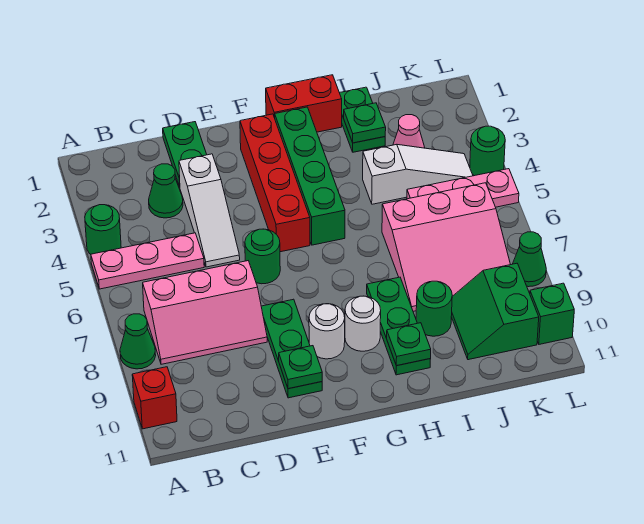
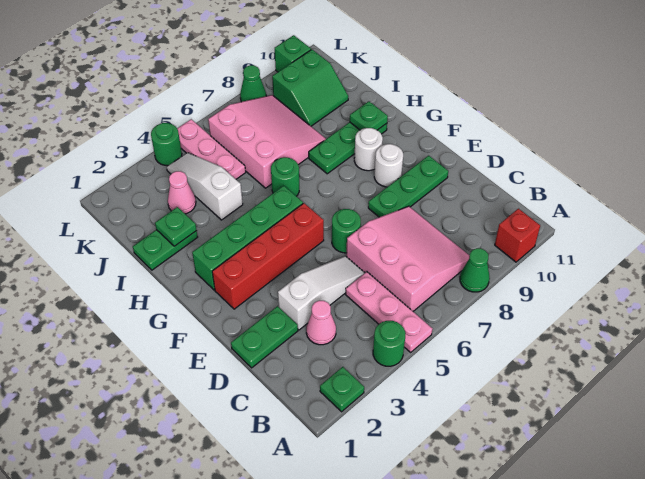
pink slope B7:D8 level 1 top 7 -> pink slope B6:D8 level 1 top 6
green cone C3 level 1 -> pink cone C3 level 1
green plate E10 level 2 -> green plate A2 level 1
red brick G1:H1 level 1 -> none
green round brick I9 level 1 -> green round brick H6 level 1

